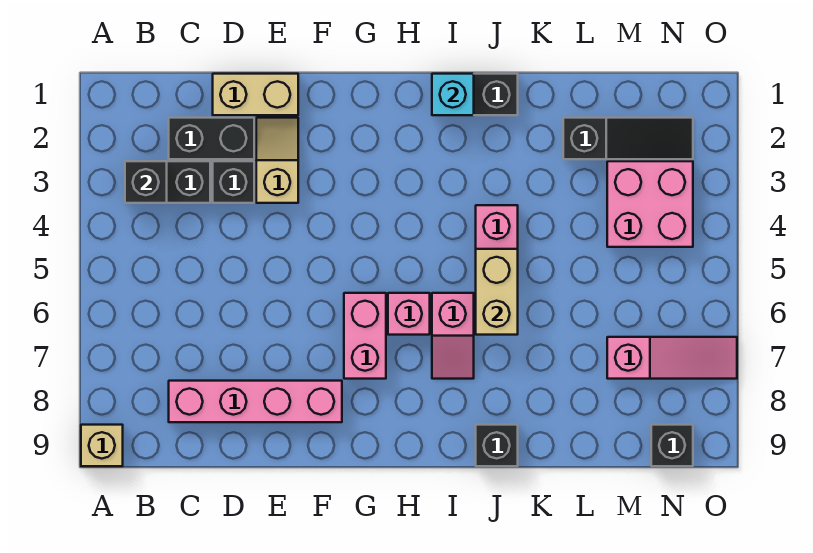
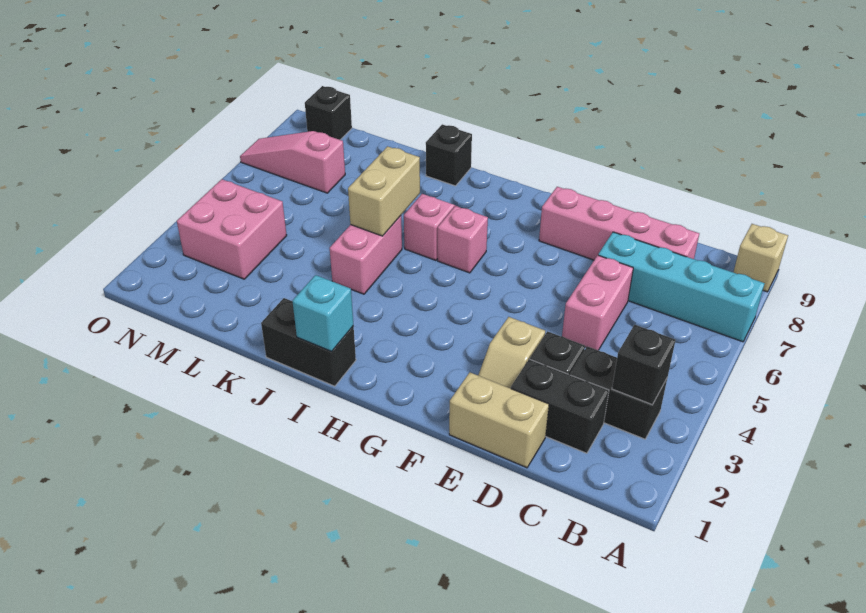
none -> cyan brick A7:D7 level 1
pink brick G6:G7 level 1 -> pink brick D5:D6 level 1
black slope L2:N2 level 1 top L -> none

